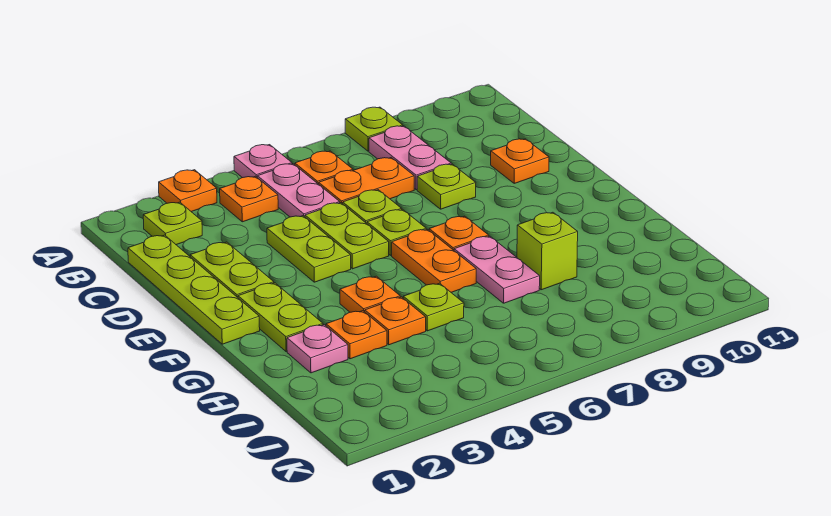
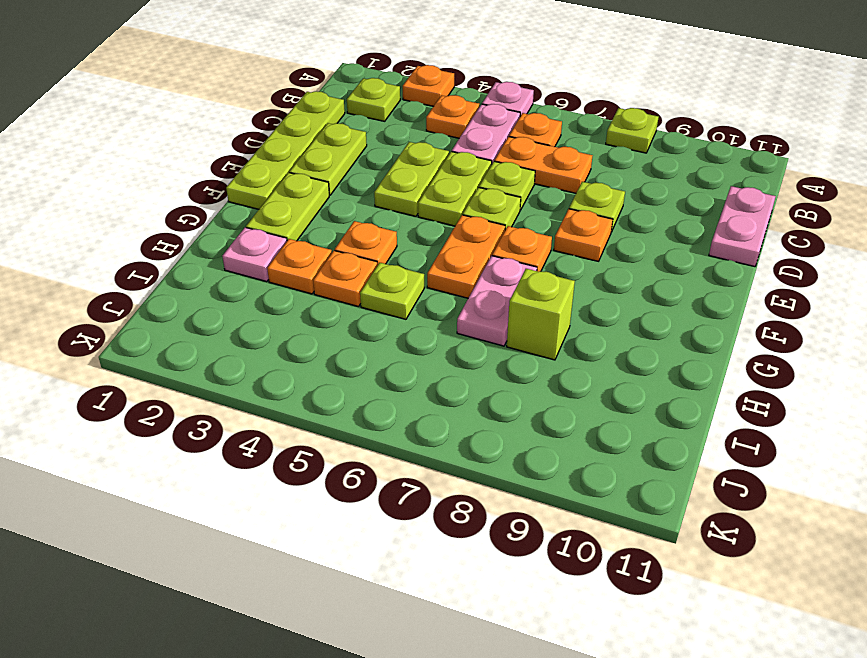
pink plate B8:C8 level 1 -> pink plate C11:D11 level 1
orange plate D10 level 1 -> orange plate E8 level 1

